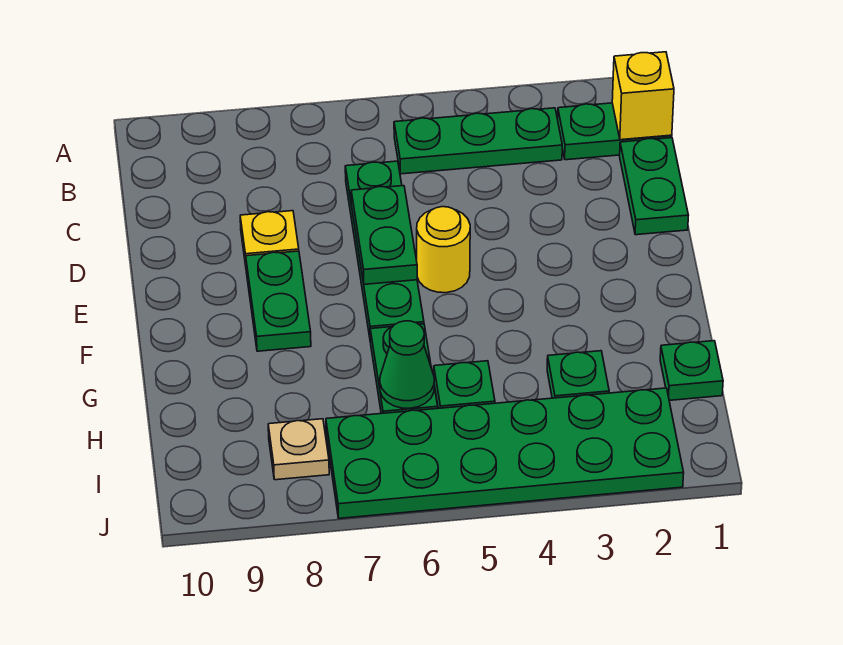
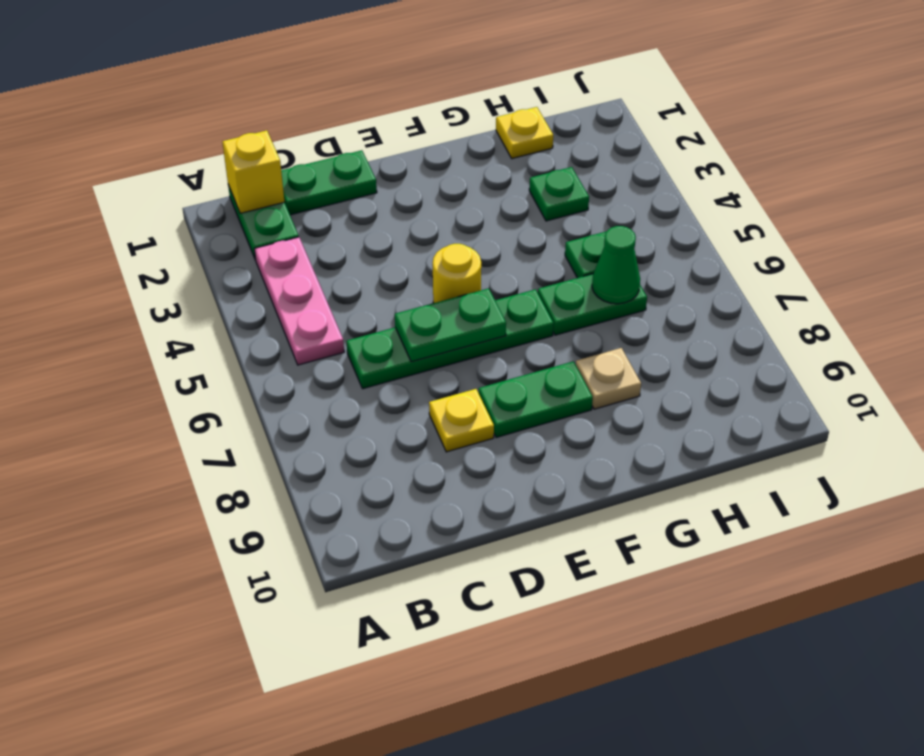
green plate B3:B5 level 1 -> pink plate B3:B5 level 1
green plate H1 level 1 -> yellow plate H1 level 1
green plate I2:J7 level 1 -> none
tan plate I8 level 1 -> tan plate G8 level 1

